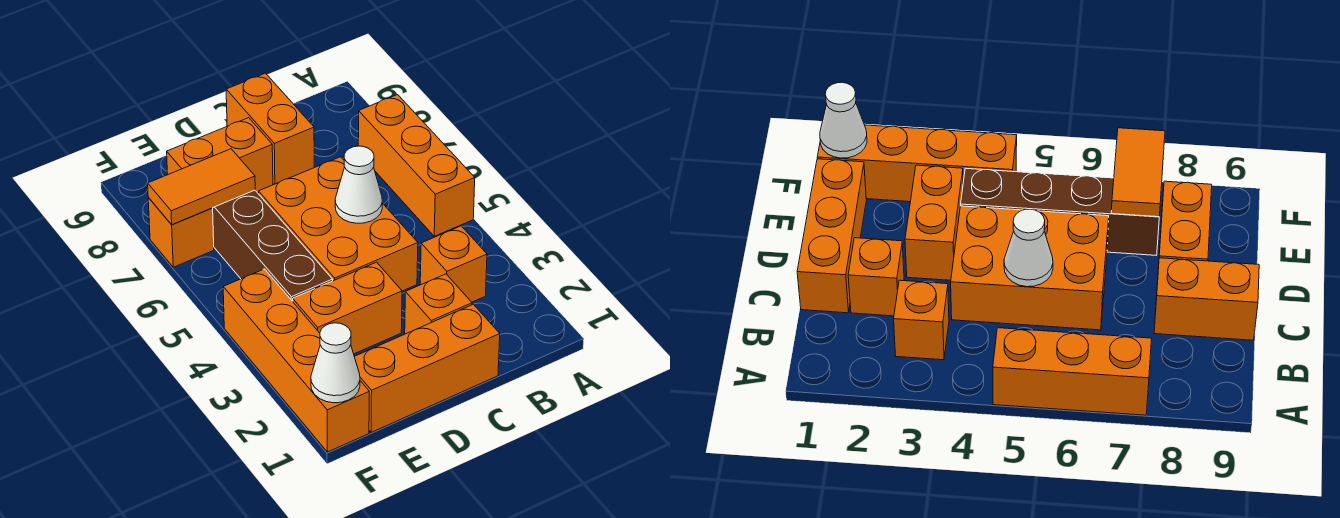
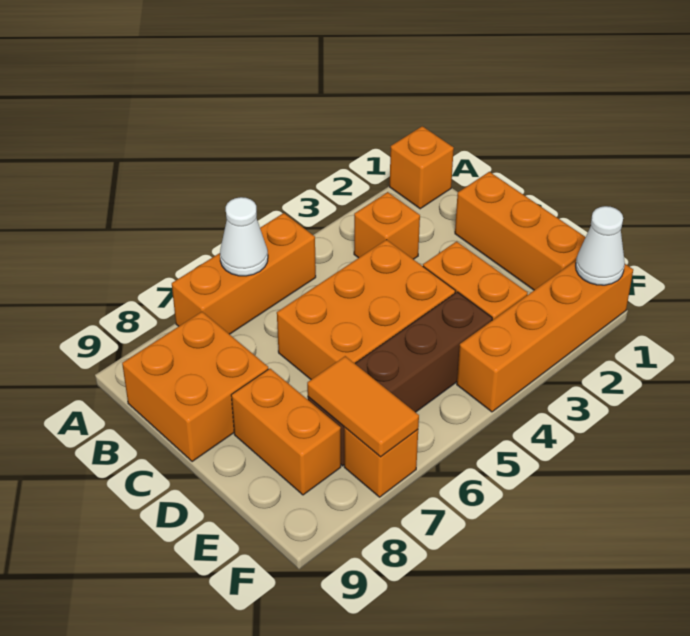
orange brick C2 level 1 -> orange brick A1 level 1
white cone C5 level 2 -> white cone A6 level 2
orange brick C8:C9 level 1 -> orange brick B8:C9 level 1

